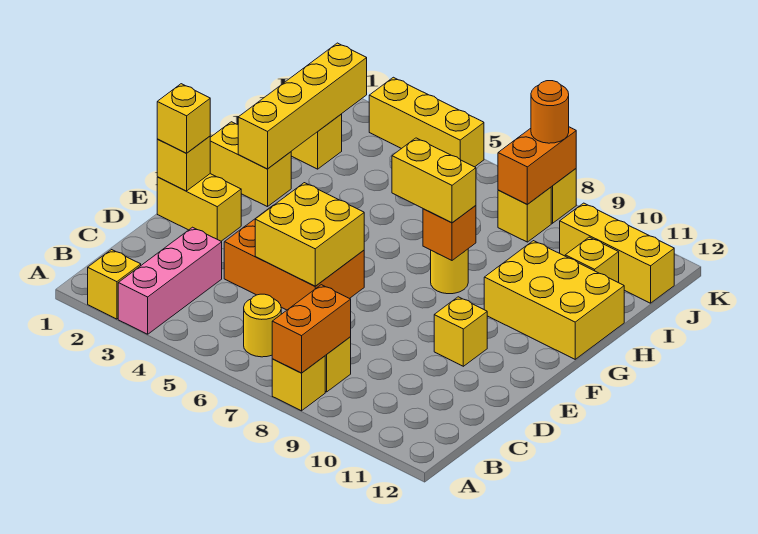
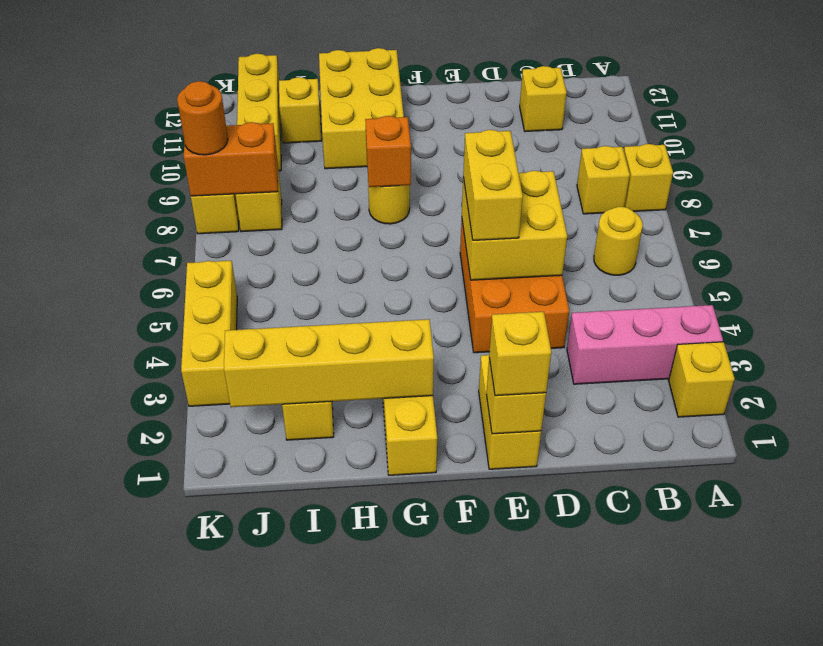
orange brick A8:B8 level 2 -> none
yellow brick E10 level 1 -> yellow brick C11 level 1
yellow brick G7:G8 level 3 -> yellow brick E5:E6 level 3

